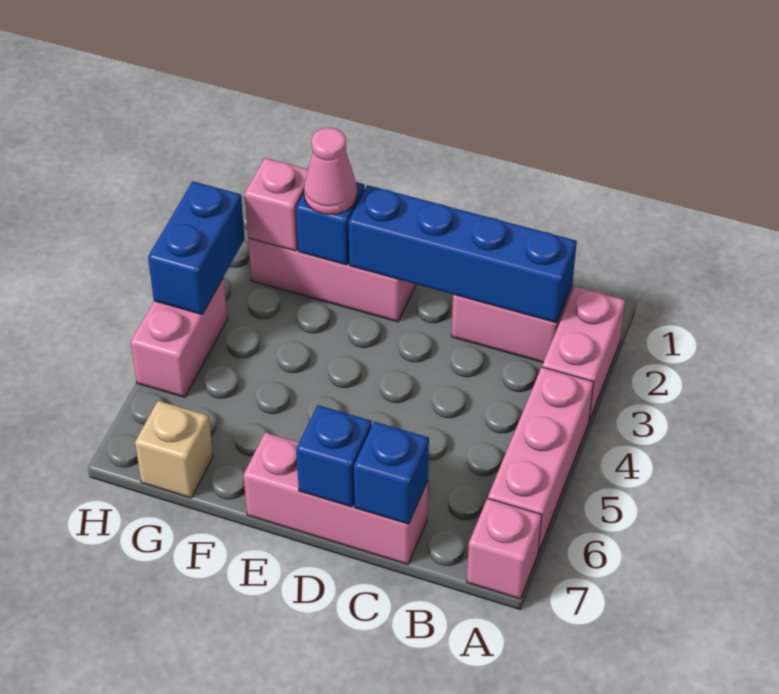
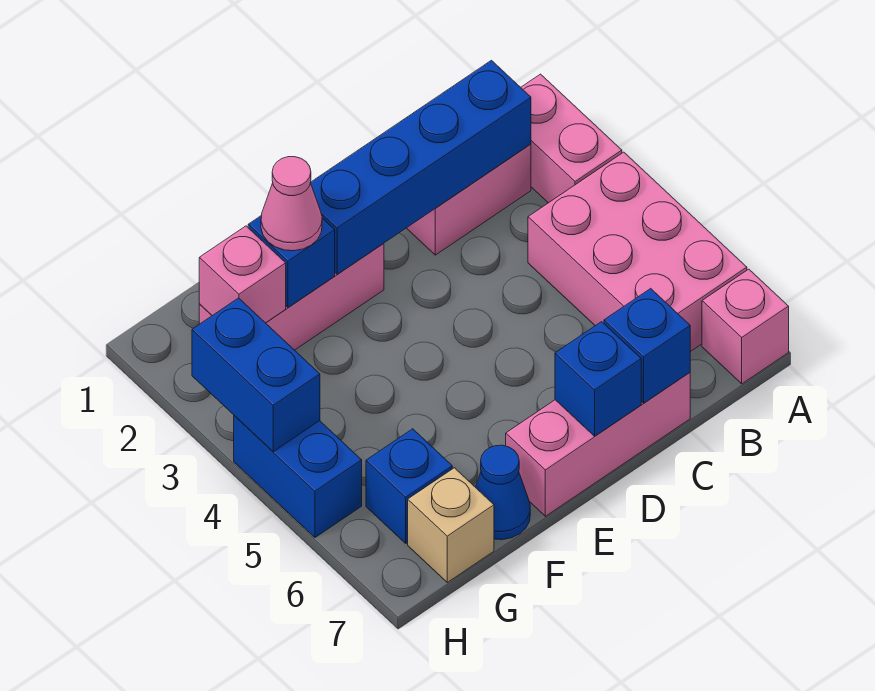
pink brick A4:A6 level 1 -> pink brick A4:B6 level 1
none -> blue cone F7 level 1
none -> blue brick G6 level 1
pink brick H4:H5 level 1 -> blue brick H4:H5 level 1

